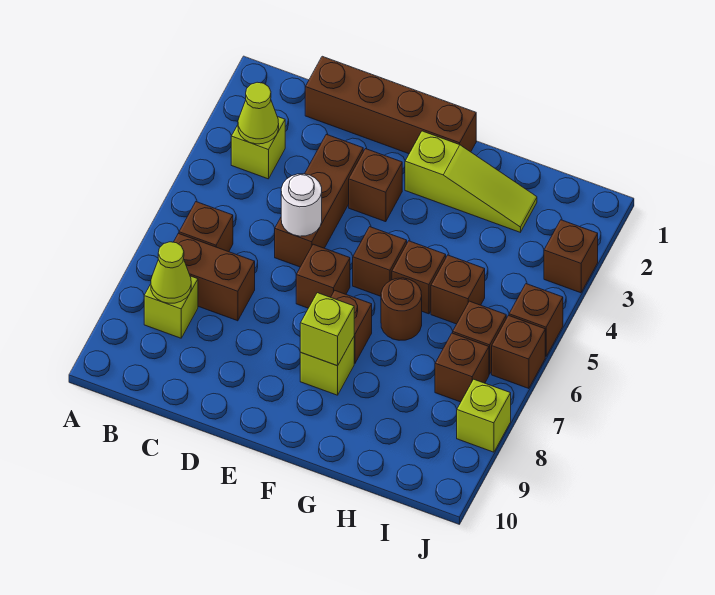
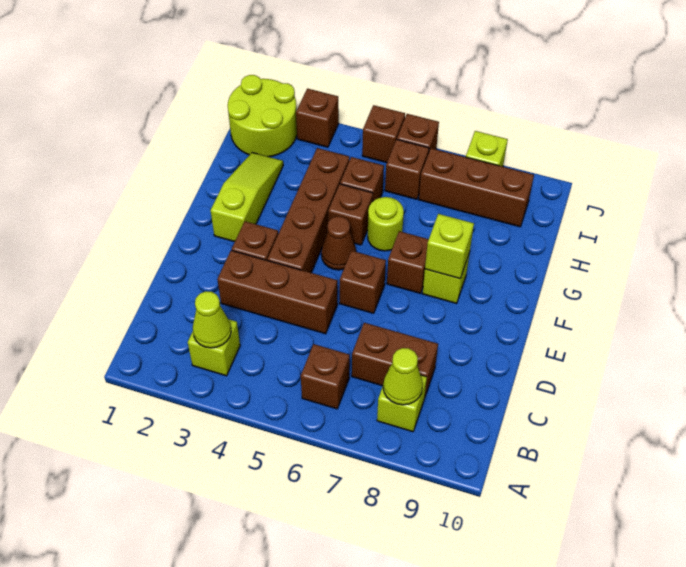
brown brick B7:C7 level 1 -> brown brick C7:C8 level 1
brown brick C1:F1 level 1 -> brown brick E4:H4 level 1
white round brick D5 level 2 -> none
brown brick F5 level 1 -> brown cone F5 level 1
brown round brick G6 level 1 -> lime round brick G6 level 1
none -> lime round brick I1:J2 level 1
brown brick I7 level 1 -> brown brick I7:I9 level 1

